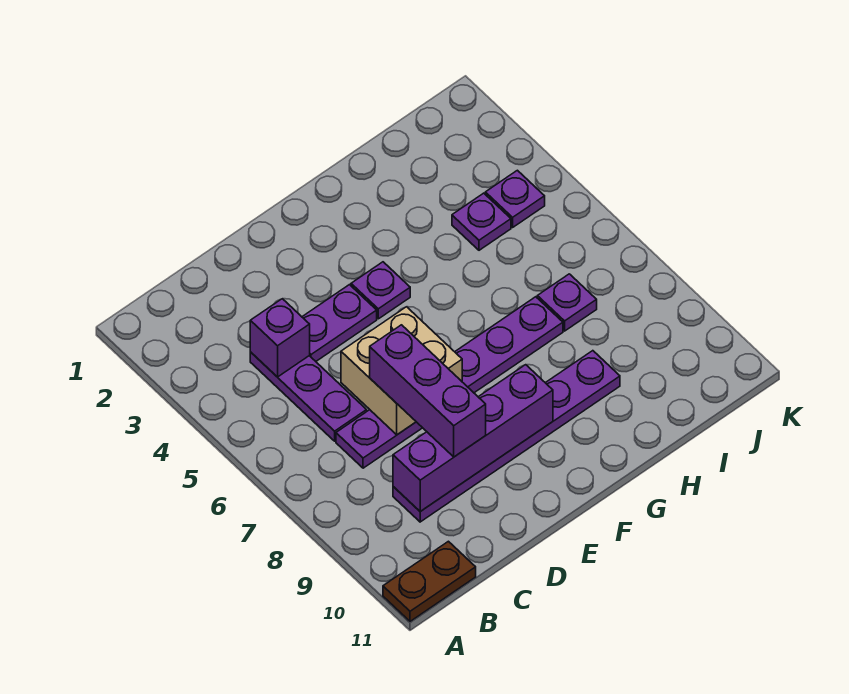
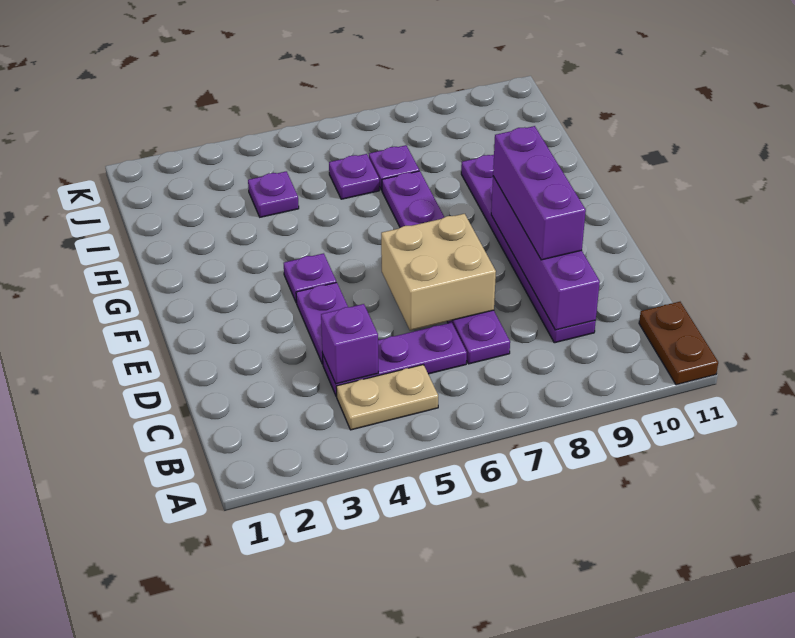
none -> tan plate B4:B5 level 1
purple brick D7:D9 level 3 -> purple brick D9:F9 level 3
purple plate J4 level 1 -> purple plate I6 level 1

